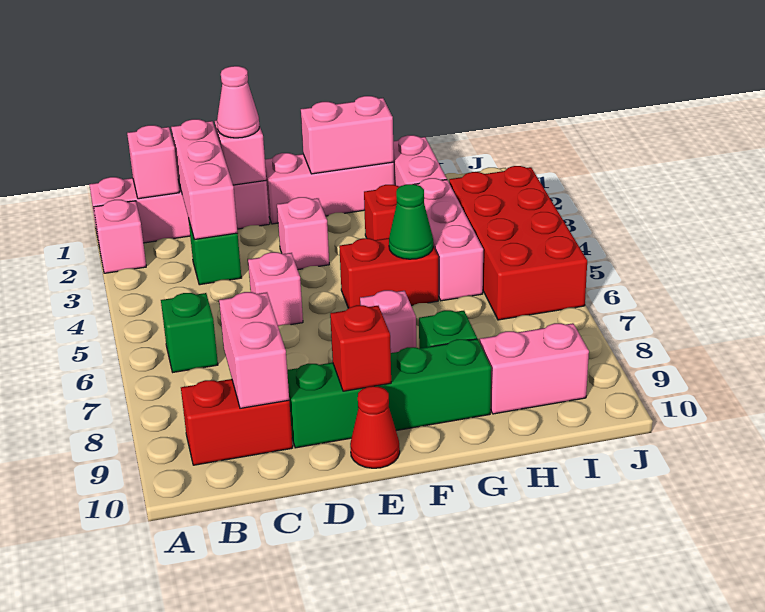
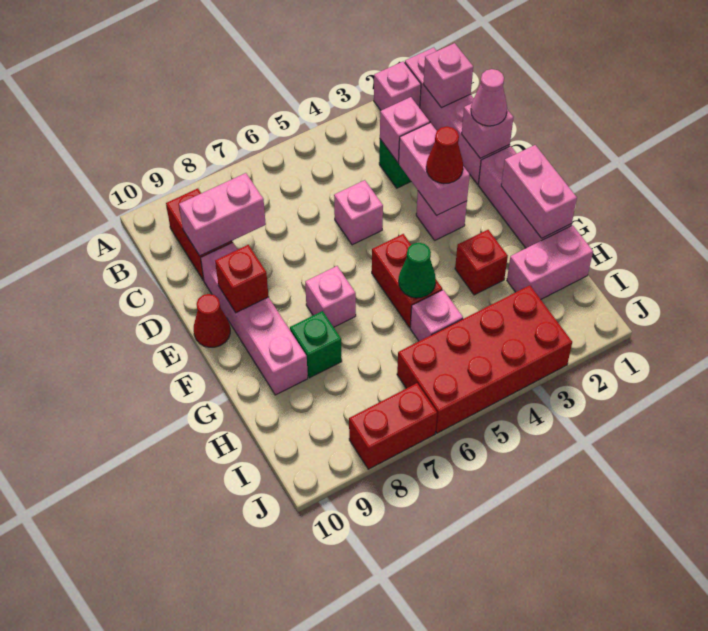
green brick B6 level 1 -> none
pink brick C1:C3 level 2 -> pink brick C3 level 2
green brick D9:G9 level 1 -> pink brick D9:G9 level 1
none -> red cone E3 level 3
pink brick H3:H5 level 1 -> pink brick H5 level 1
pink brick H9:I9 level 1 -> pink brick D3:E3 level 2
none -> red brick J7:J8 level 1

